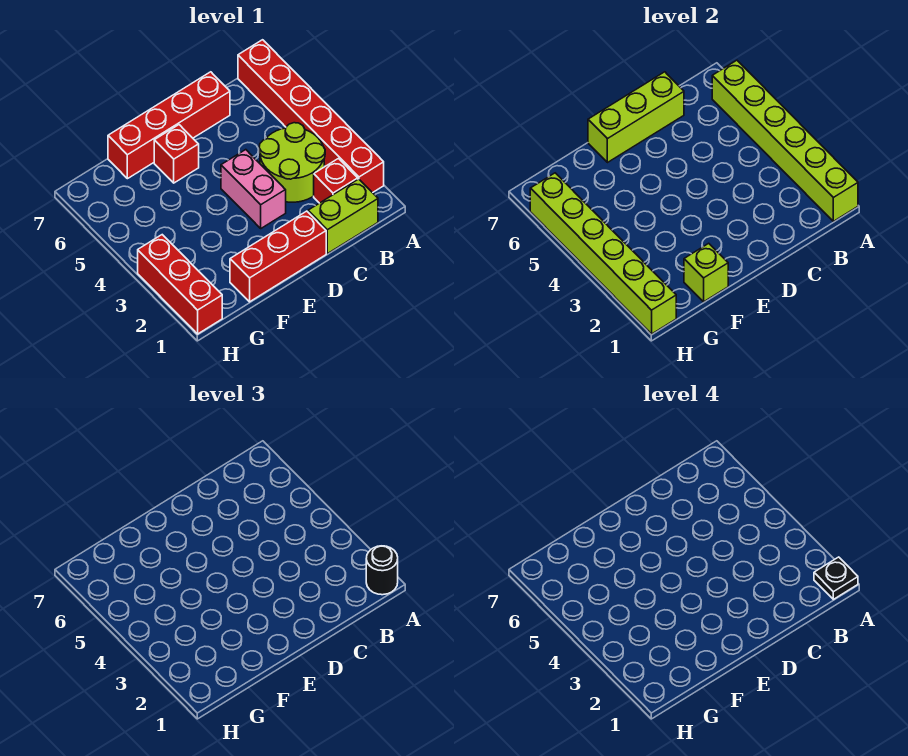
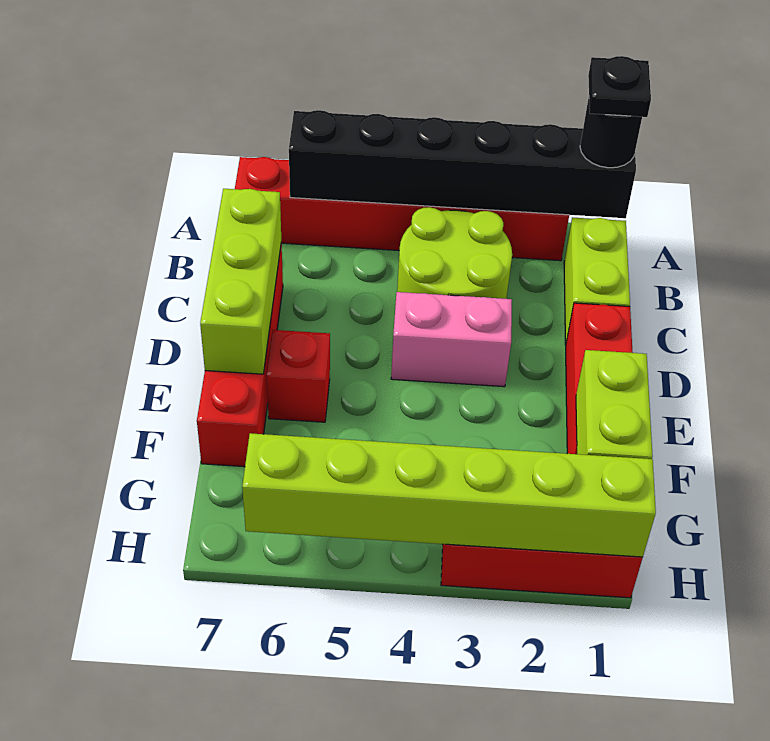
lime brick A1:A6 level 2 -> black brick A1:A6 level 2
red brick B2 level 1 -> none
lime brick F1 level 2 -> lime brick F1:G1 level 2

